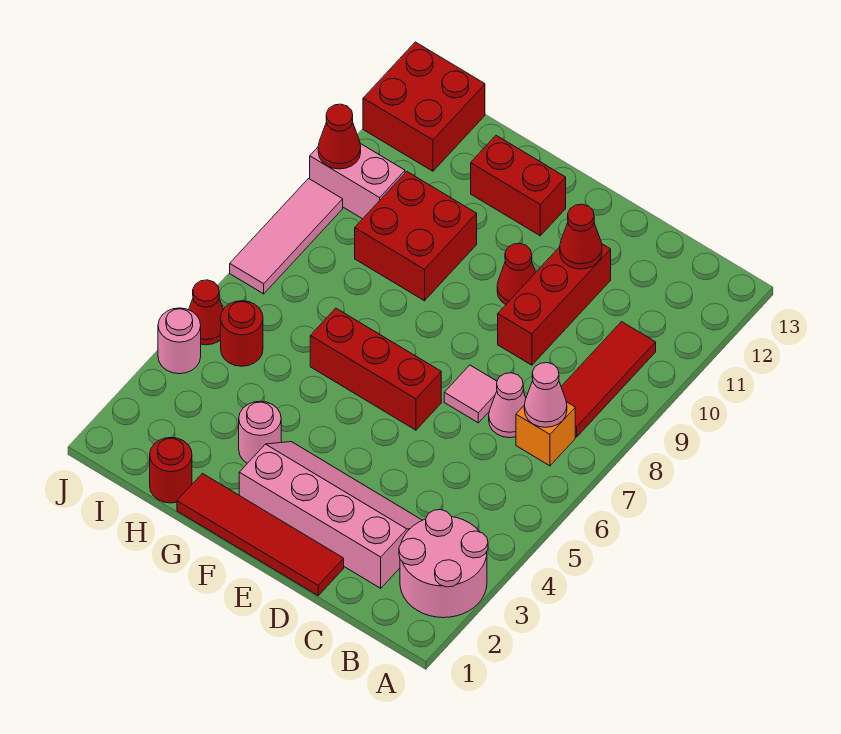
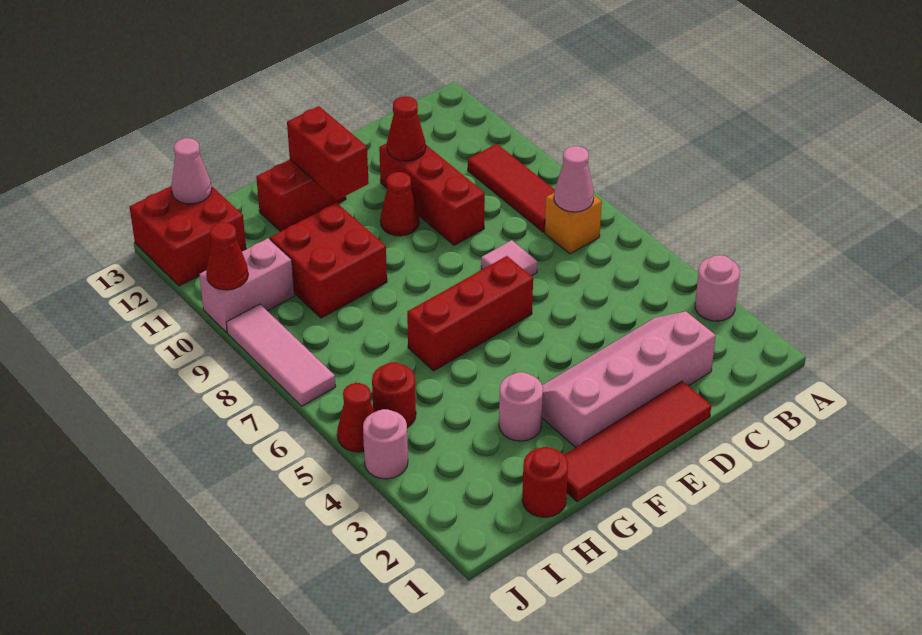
pink round brick A2:B3 level 1 -> pink round brick A3 level 1
pink cone C7 level 1 -> pink cone I13 level 2
none -> red brick F11:F12 level 2

